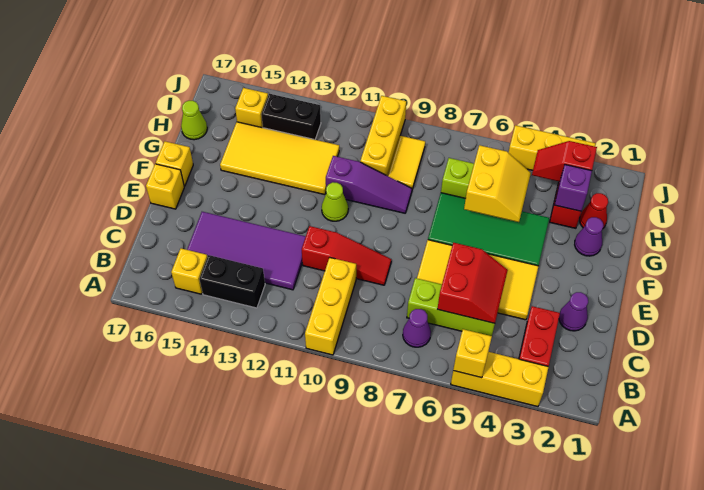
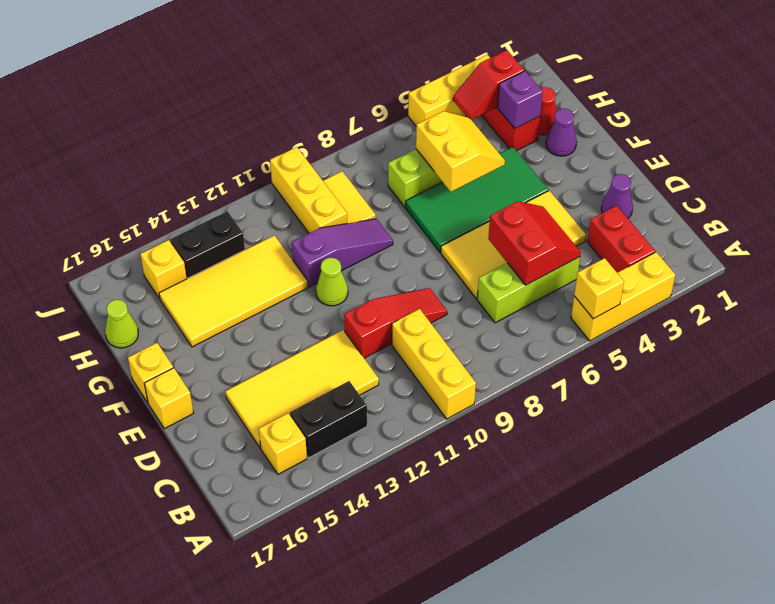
purple cone B7 level 1 -> none
purple tile C12:D15 level 1 -> yellow tile C12:D15 level 1

